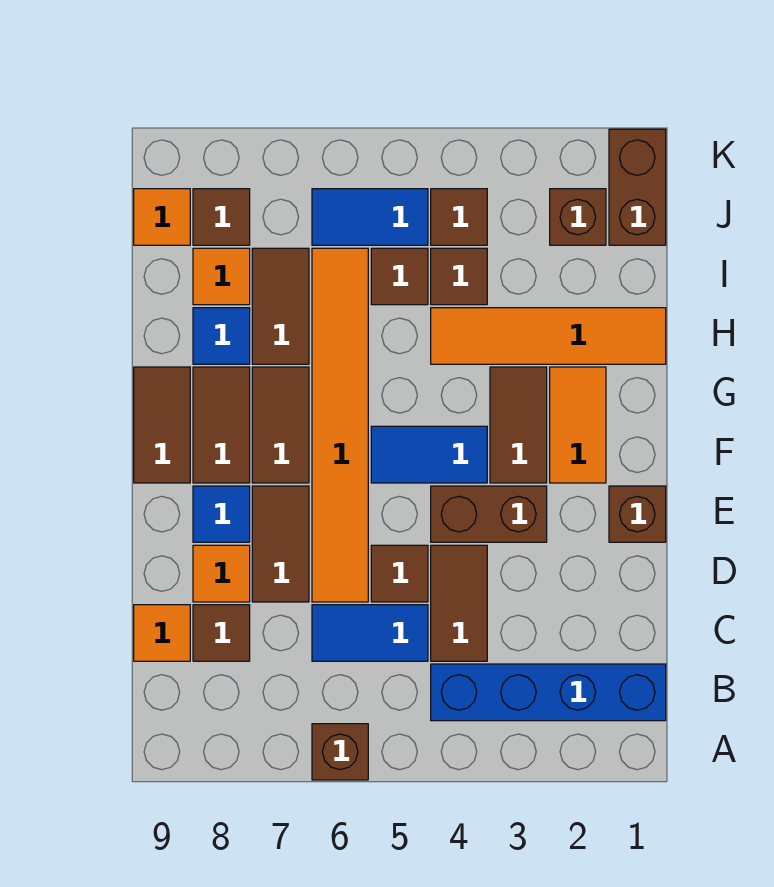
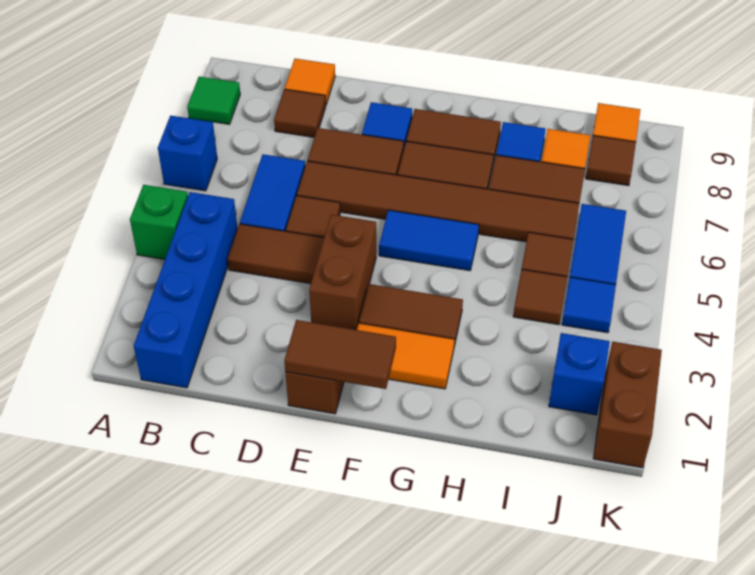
none -> green brick A4 level 1
brown brick A6 level 1 -> blue brick A6 level 1
none -> green tile A8 level 1
orange tile D6:I6 level 1 -> brown tile D6:I6 level 1
orange tile D8 level 1 -> none
blue tile F4:F5 level 1 -> blue tile F5:G5 level 1
brown tile F9:G9 level 1 -> brown tile E1:F1 level 2
orange tile H1:H4 level 1 -> none
brown brick J1:K1 level 1 -> brown brick K1:K2 level 1
brown brick J2 level 1 -> blue brick J2 level 1
brown tile J4 level 1 -> blue tile J4 level 1

